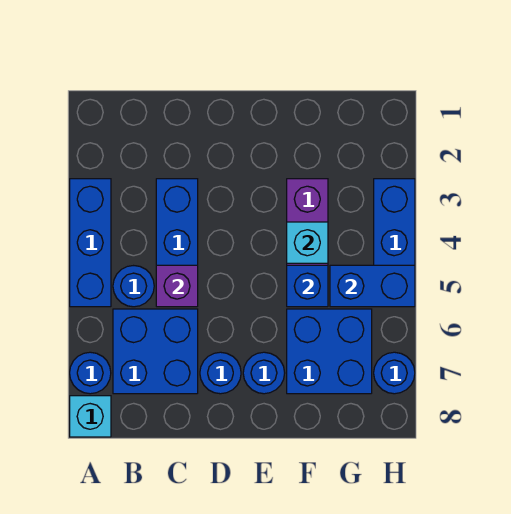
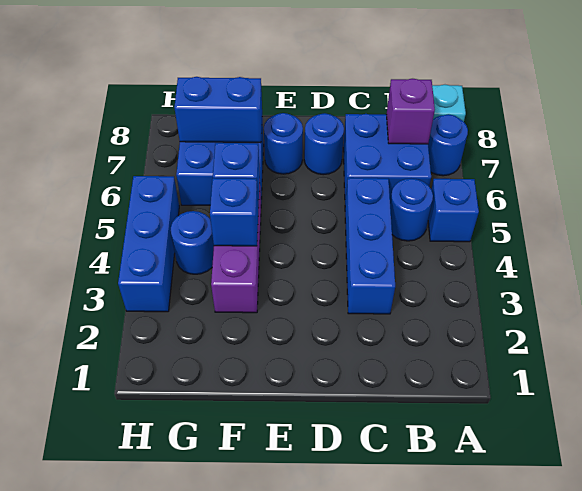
blue brick A3:A5 level 1 -> blue brick A5 level 1
purple brick C5 level 2 -> purple brick B7 level 2
cyan brick F4 level 2 -> blue brick F4 level 2
blue brick G5:H5 level 2 -> blue brick F7:G7 level 2
blue round brick H7 level 1 -> blue round brick G4 level 1

